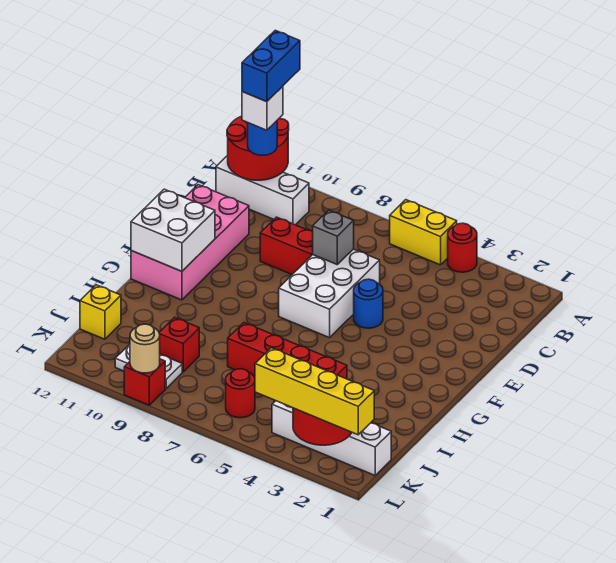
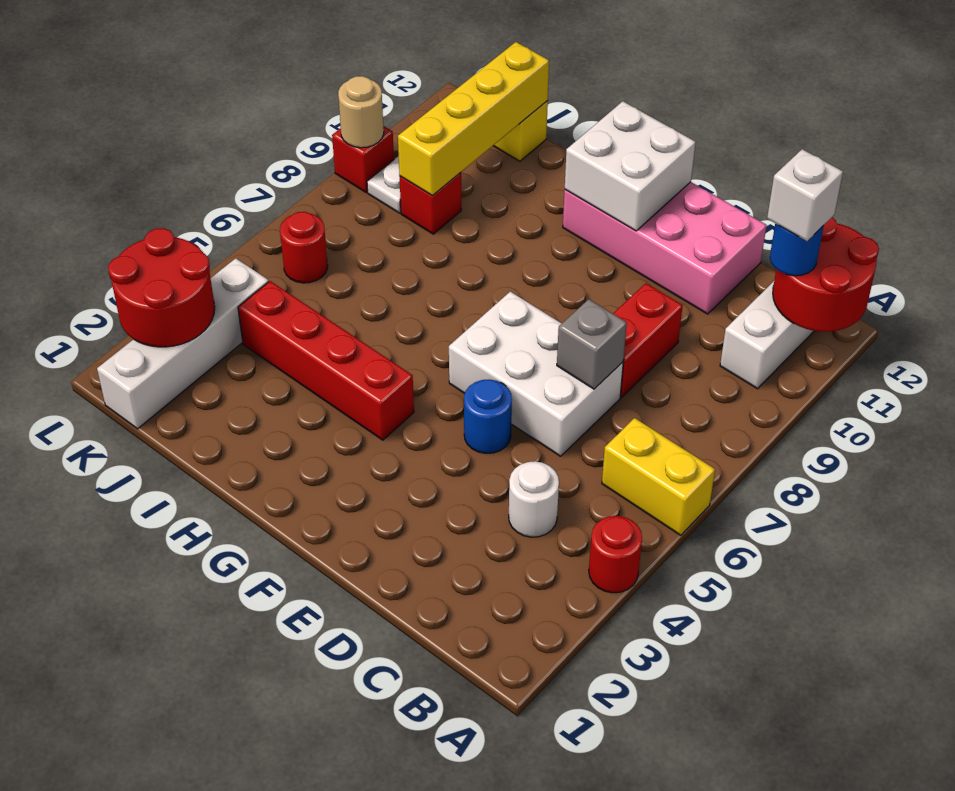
yellow brick A5:A6 level 1 -> yellow brick A6:B6 level 1
blue brick A11:B11 level 5 -> none
none -> white round brick C4 level 1
red brick I4:I7 level 1 -> red brick G4:J4 level 1
yellow brick L1:L4 level 3 -> yellow brick J9:J12 level 2

